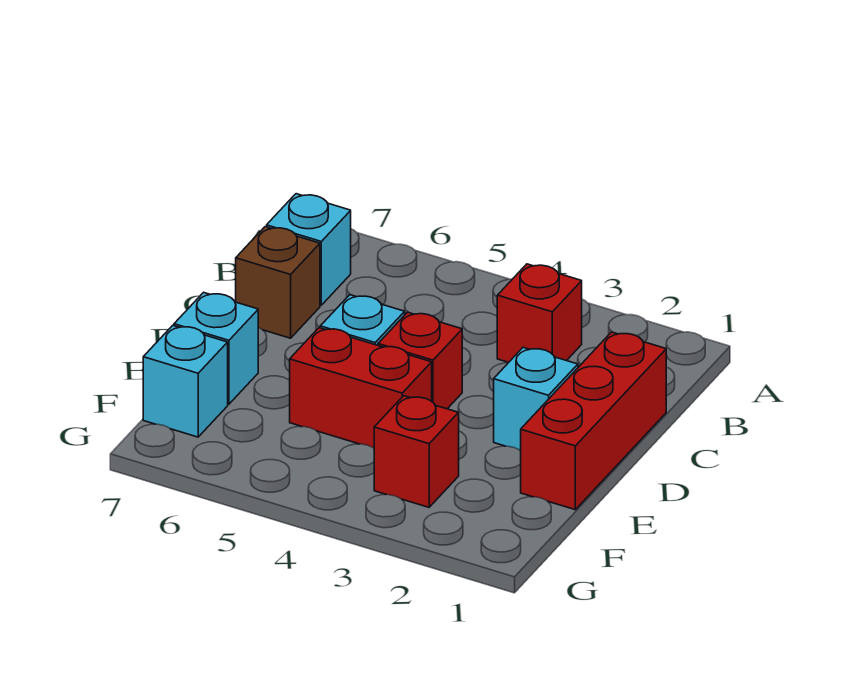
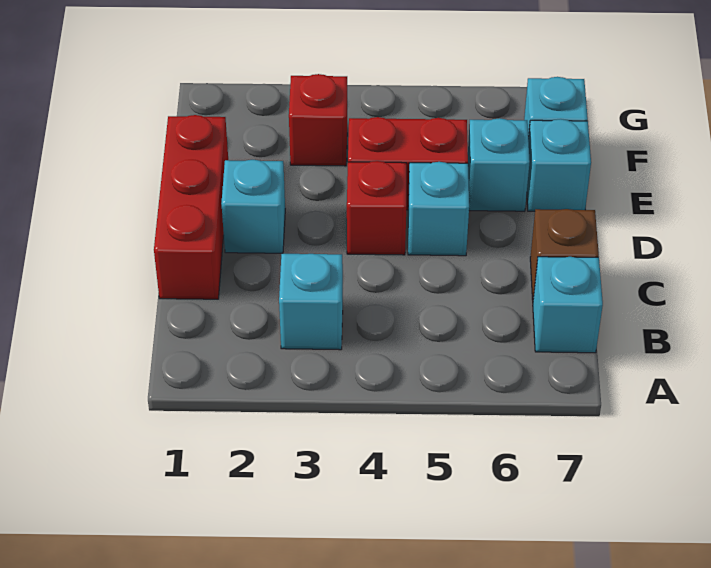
red brick B3 level 1 -> cyan brick B3 level 1
none -> cyan brick E6 level 1

